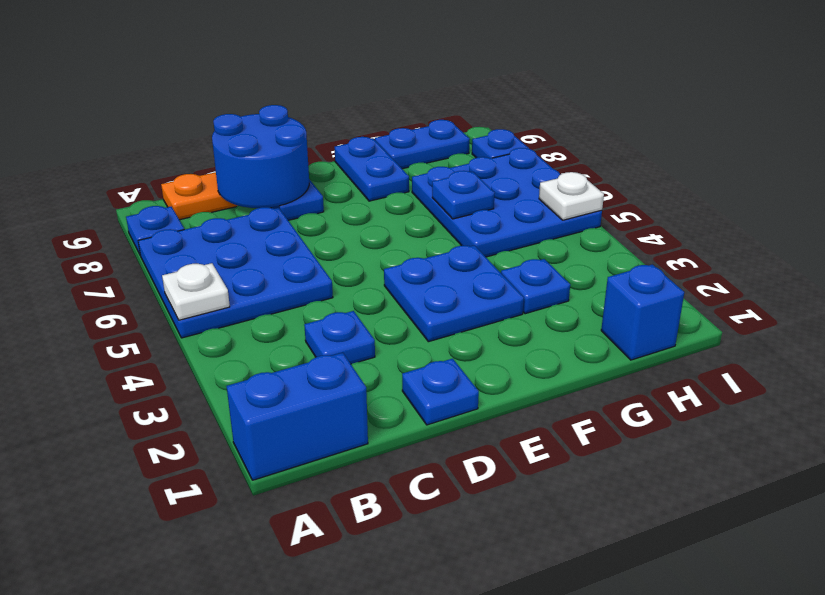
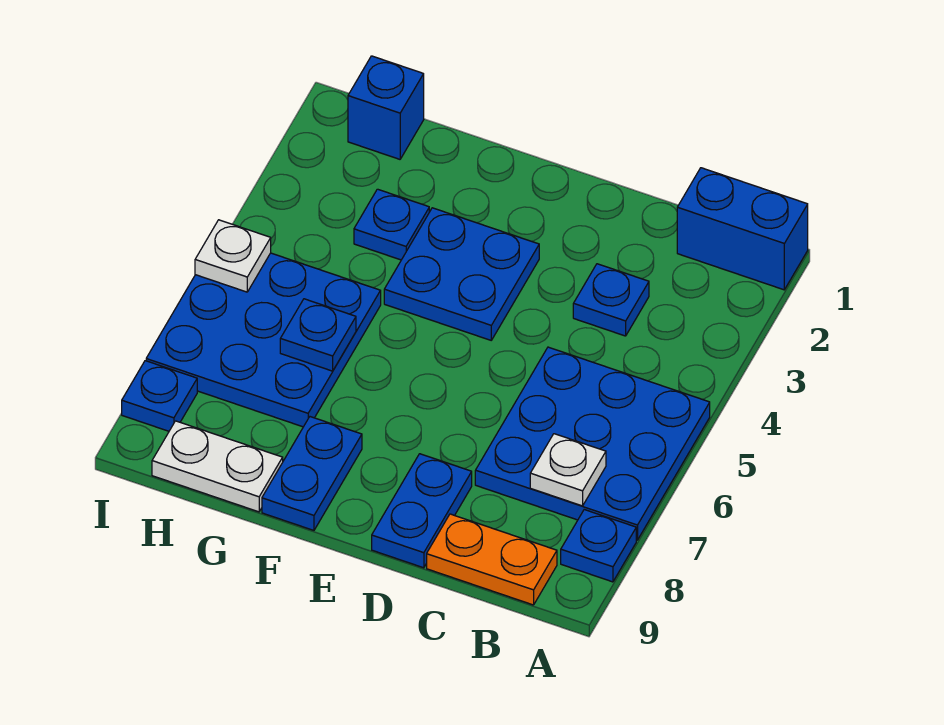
white plate A5 level 2 -> white plate B7 level 2
blue round brick C8:D9 level 2 -> none
blue plate D1 level 1 -> none
blue plate G9:H9 level 1 -> white plate G9:H9 level 1

